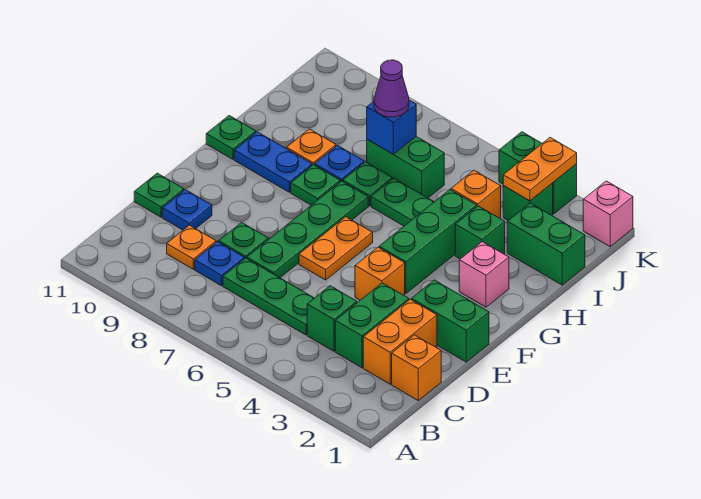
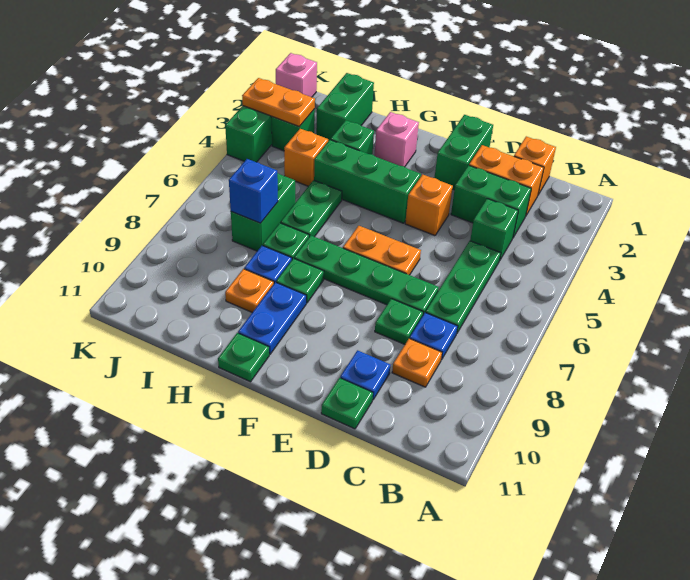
purple cone I7 level 3 -> none

